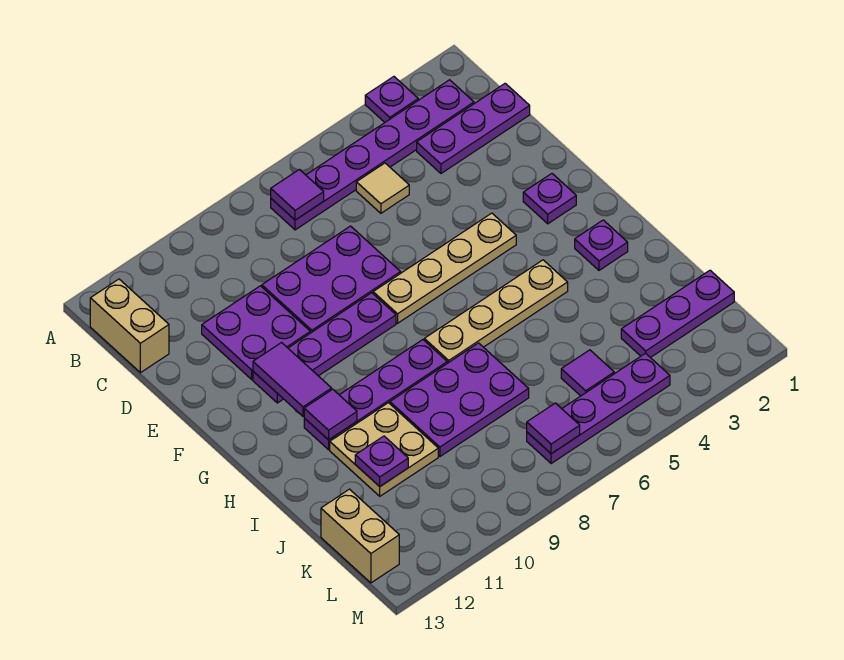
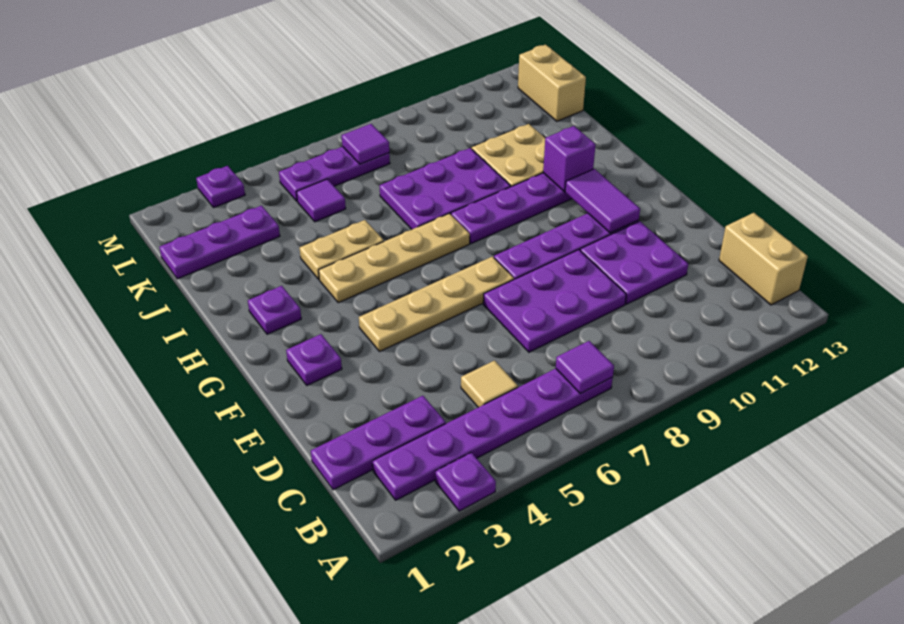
purple tile H11 level 2 -> purple brick H11 level 2
none -> tan plate I4:I5 level 1
purple plate J11 level 2 -> purple plate M3 level 1
purple plate L4:L7 level 1 -> purple plate L5:L7 level 1

